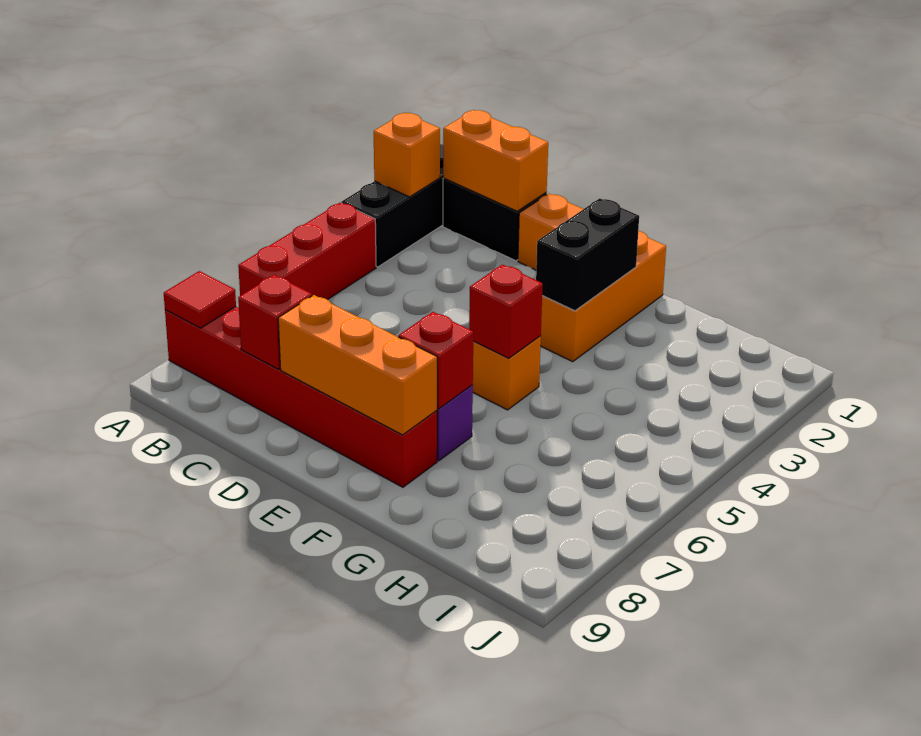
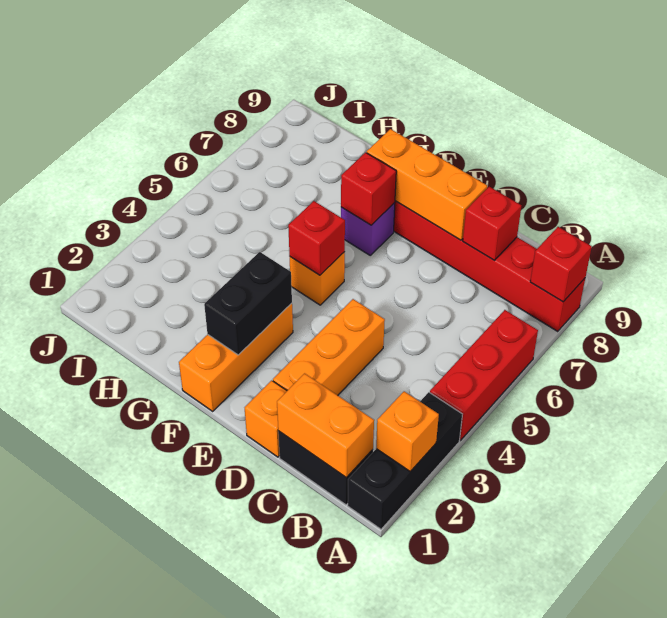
red tile A8 level 2 -> red brick A8 level 2
none -> orange brick D2:D4 level 1

